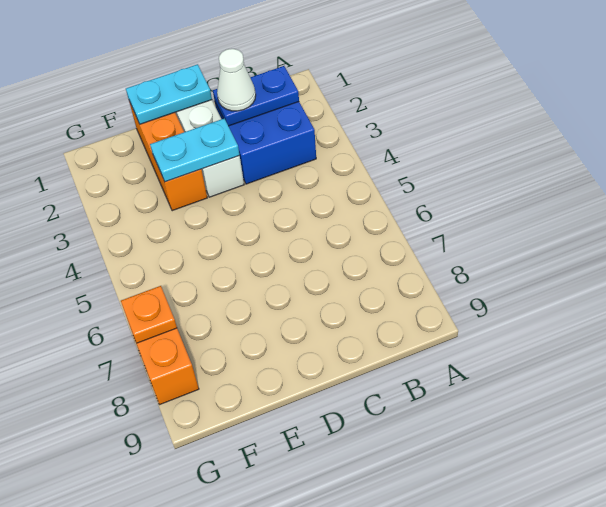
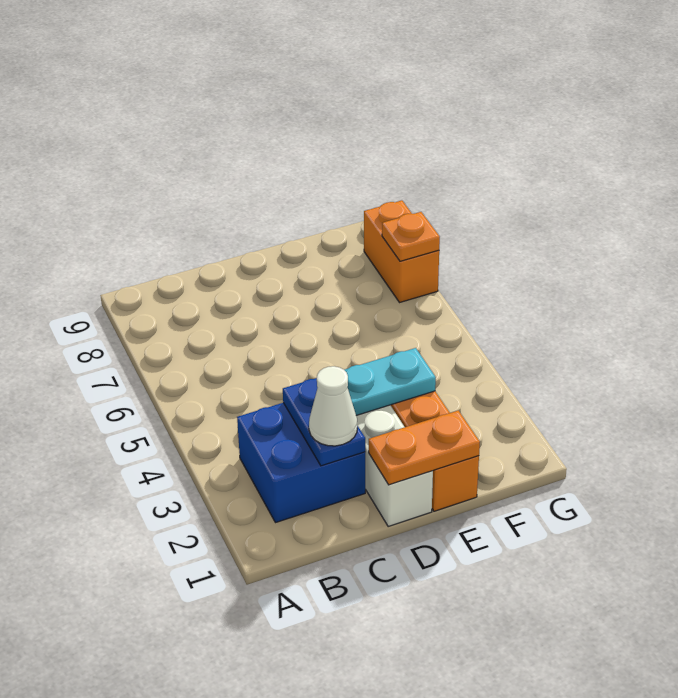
blue plate B2:C2 level 2 -> blue plate C2:C3 level 2
cyan plate D1:E1 level 2 -> orange plate D1:E1 level 2

